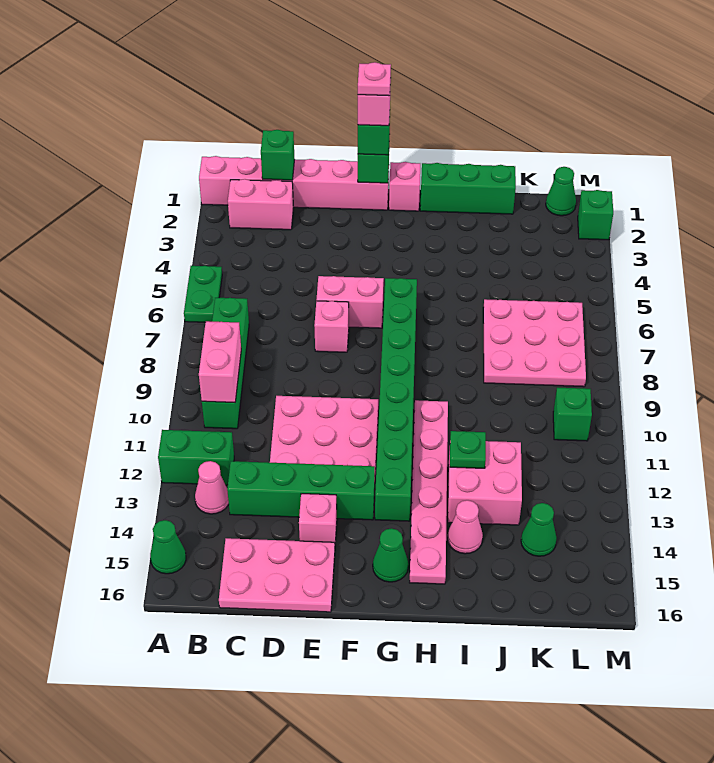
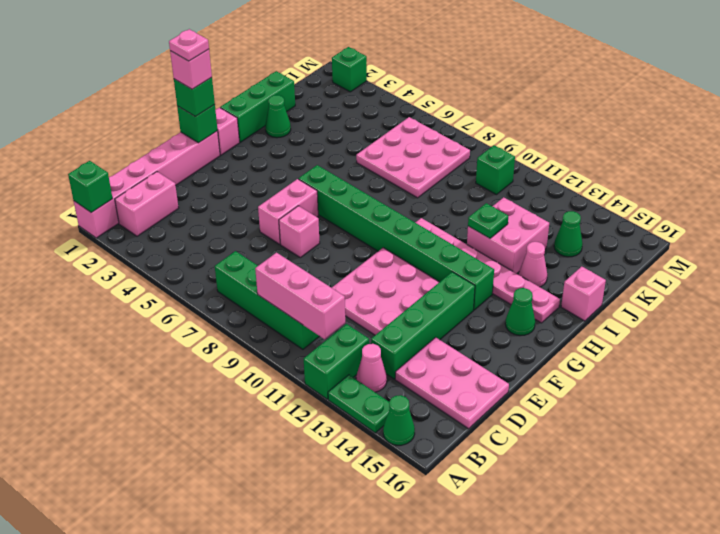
green plate A5:A6 level 1 -> green plate A13:A14 level 1
pink brick B9:B10 level 2 -> pink brick B9:B11 level 2
green brick C1 level 2 -> green brick A1 level 2
pink plate C15:E16 level 1 -> pink plate C14:D16 level 1
pink brick E14 level 1 -> pink brick I16 level 1
green cone L1 level 1 -> green cone I2 level 1

